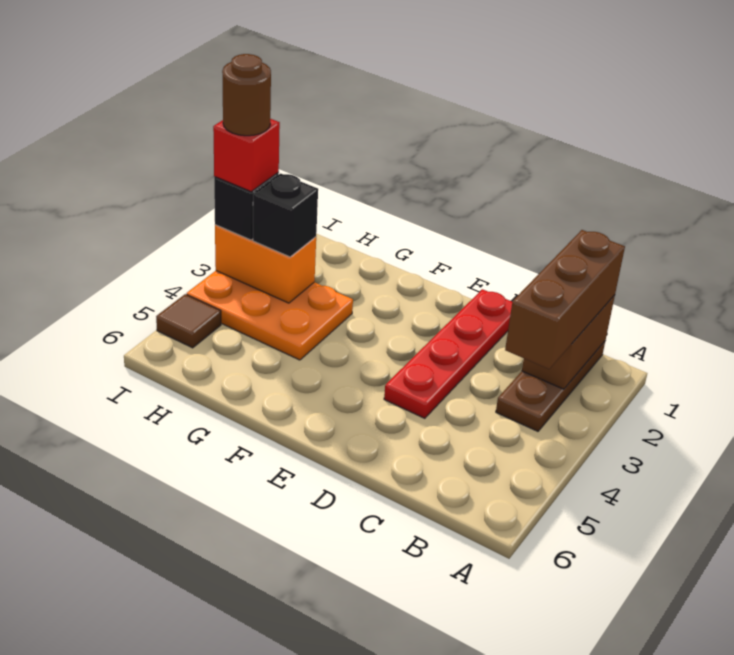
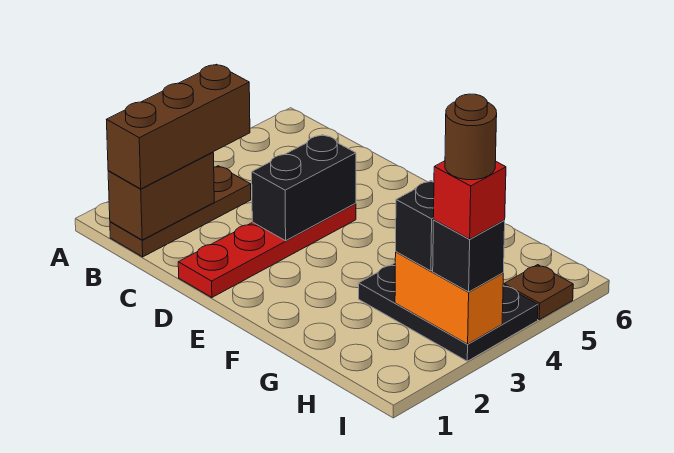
none -> black brick D3:D4 level 2
orange plate G3:I4 level 1 -> black plate G3:I4 level 1
brown tile I5 level 1 -> brown plate I5 level 1

